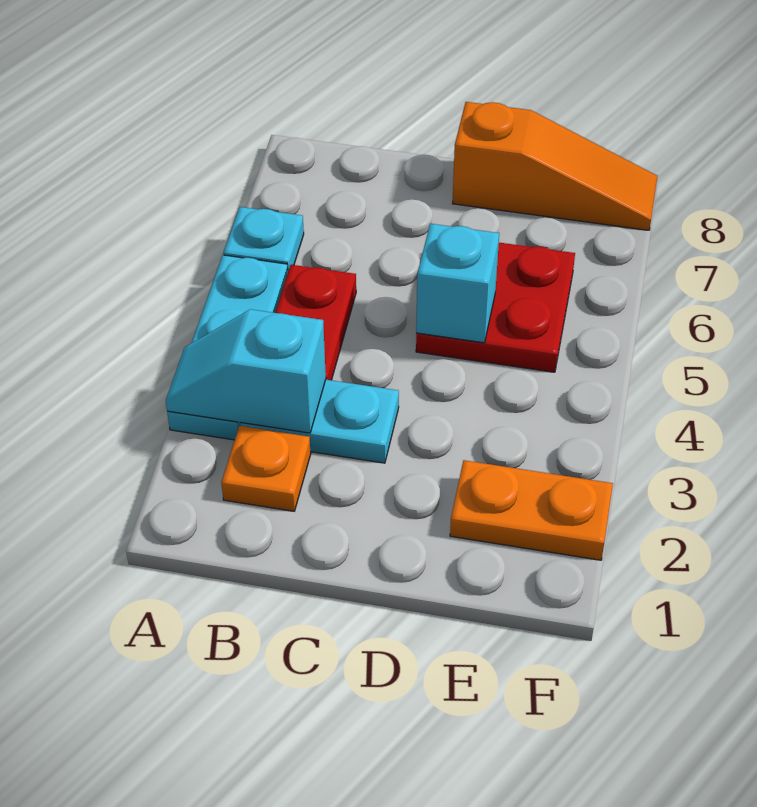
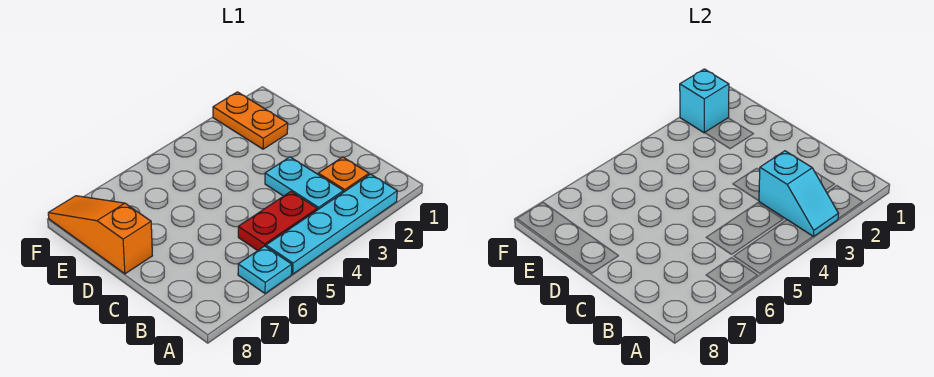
cyan plate A3:A5 level 1 -> cyan plate A2:A5 level 1
red plate D5:E6 level 1 -> none
cyan brick D5 level 2 -> cyan brick F2 level 2

